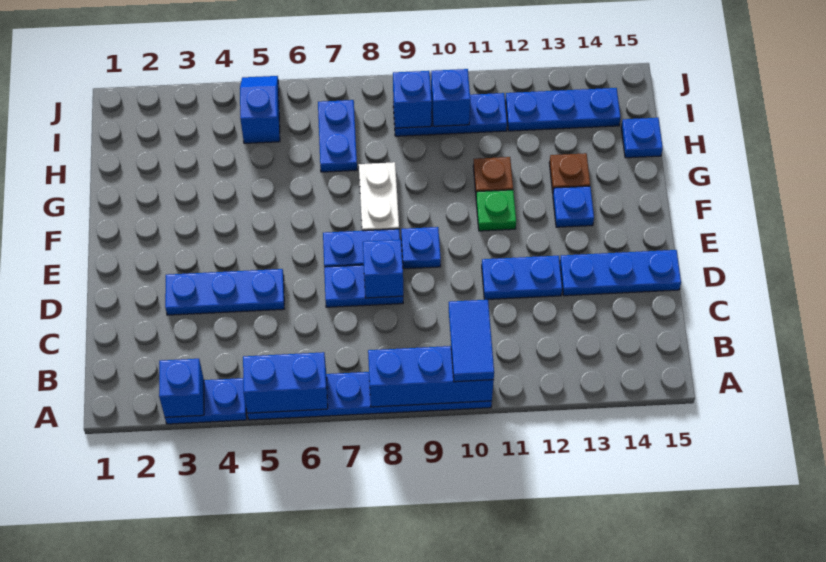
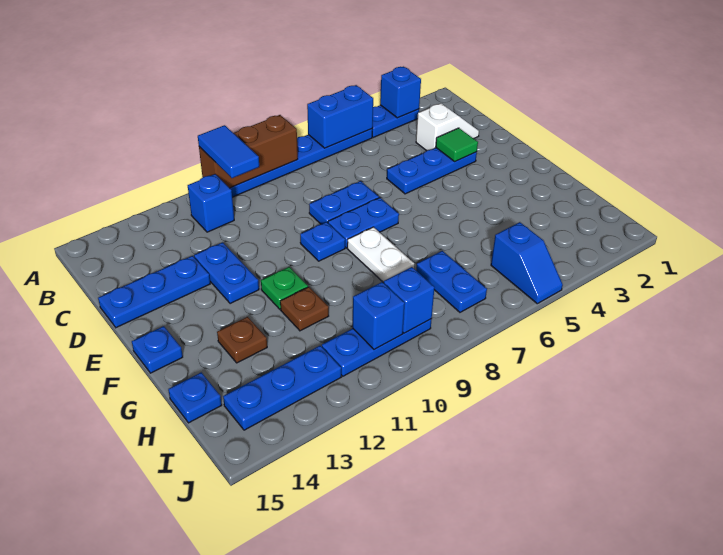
blue brick A8:A10 level 2 -> brown brick A8:A10 level 2
none -> white slope C2:C3 level 1 top 3
none -> green tile D3 level 2
blue brick D8 level 2 -> blue brick B11 level 1
blue plate D11:D12 level 1 -> blue plate D12:E12 level 1
blue plate F13 level 1 -> blue plate F15 level 1

